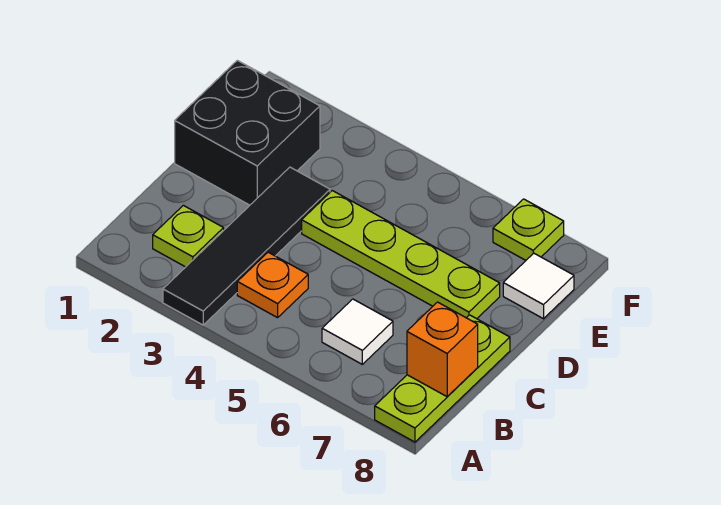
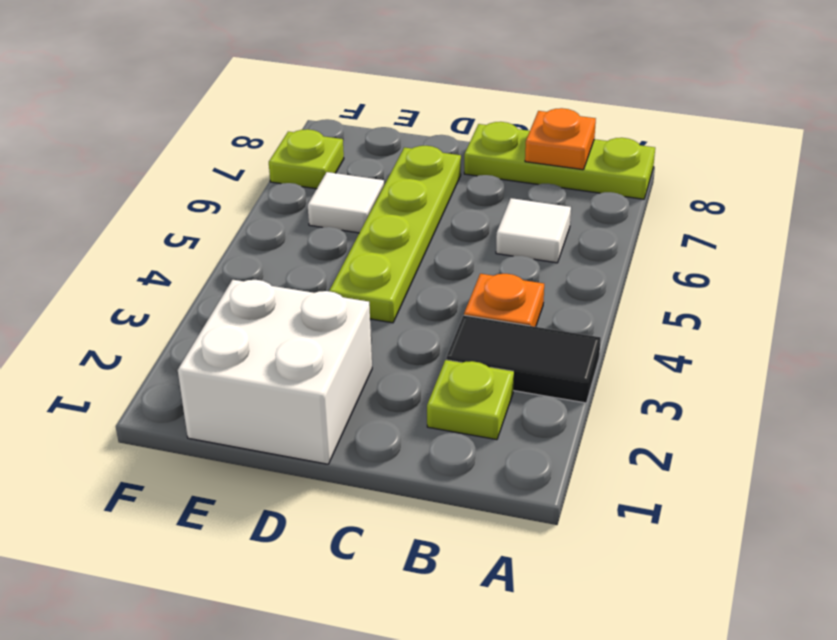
black tile A3:D3 level 1 -> black tile A3:B3 level 1
orange brick B8 level 2 -> orange plate B8 level 2
black brick D1:E2 level 1 -> white brick D1:E2 level 1
white tile E8 level 1 -> white tile E6 level 1

